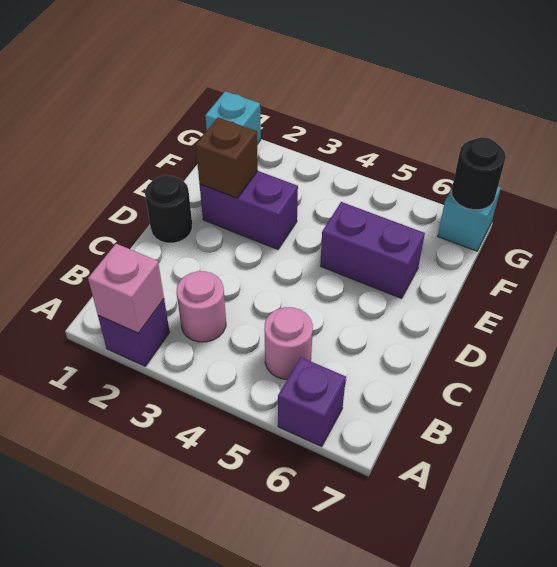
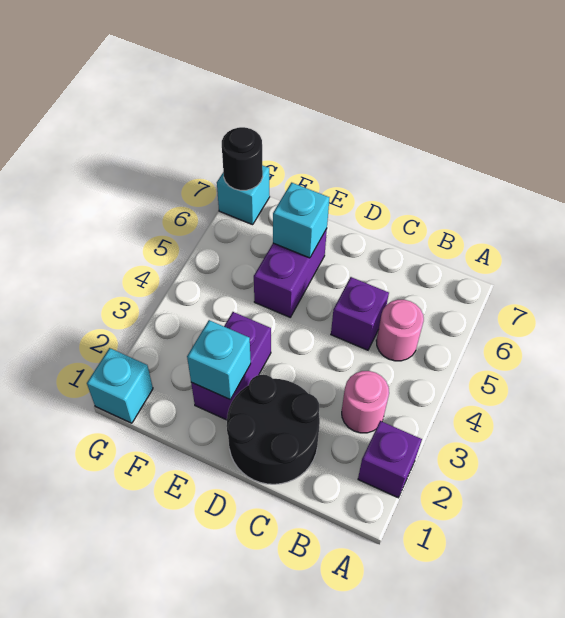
pink brick A2 level 2 -> none
purple brick A6 level 1 -> purple brick C5 level 1
black round brick D1 level 1 -> black round brick C1:D2 level 1
brown brick E2 level 2 -> cyan brick E2 level 2
none -> cyan brick E6 level 2

